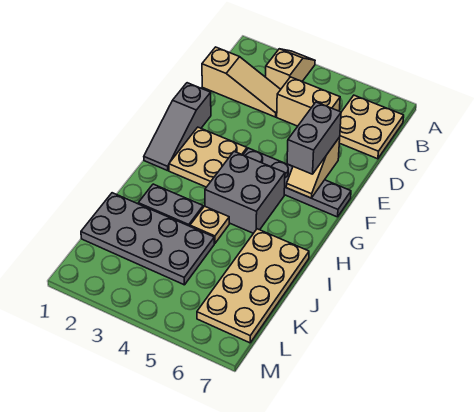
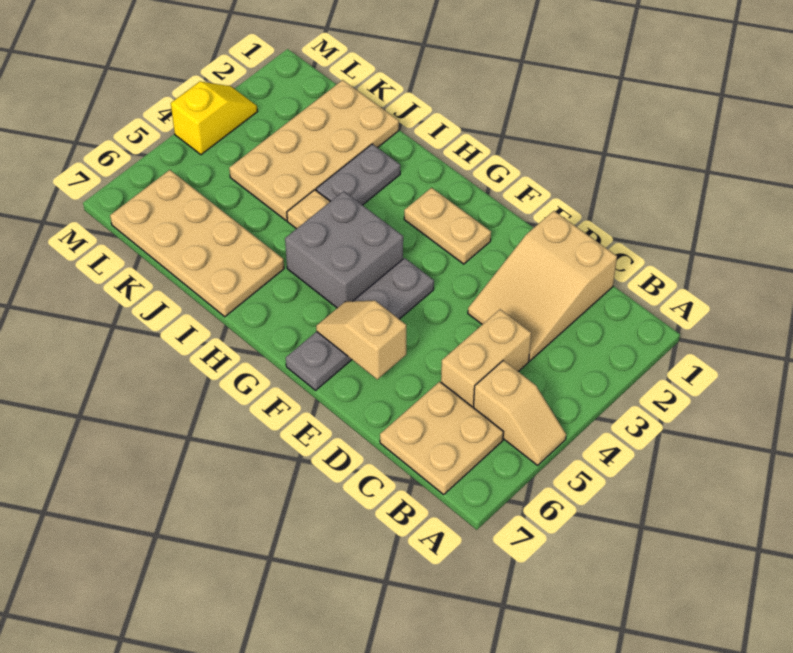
tan slope A3:B3 level 1 top B -> tan slope A5:B5 level 1 top B
tan slope C1:C3 level 1 top 1 -> tan slope C1:D3 level 1 top 1
grey slope E1:G1 level 1 top E -> none
grey brick E6:F6 level 3 -> none
tan plate F2:G3 level 1 -> tan plate F2:G2 level 1
grey plate J1:K4 level 1 -> tan plate J1:K4 level 1
none -> yellow slope M3:M4 level 1 top 4

